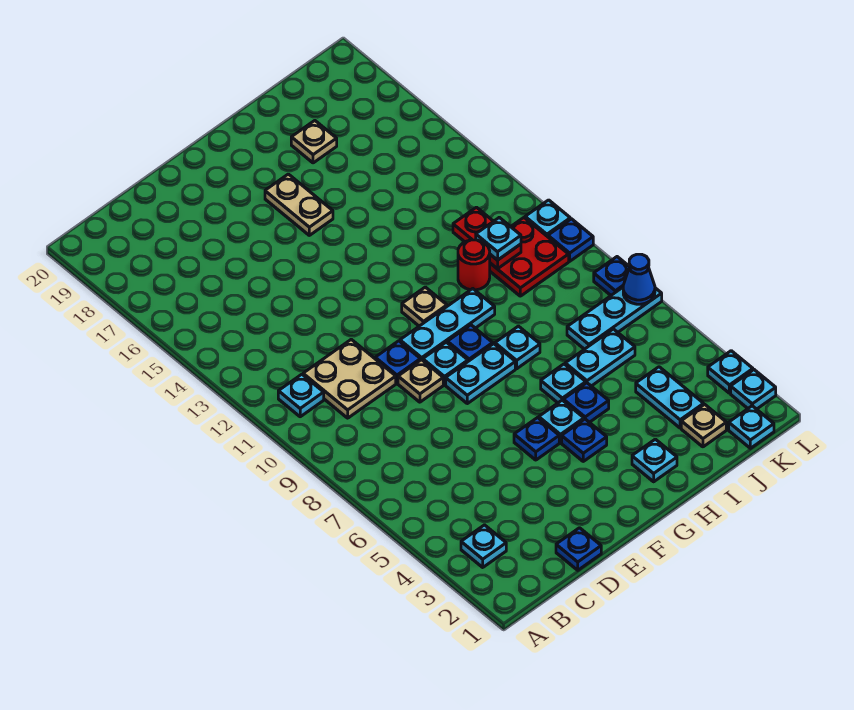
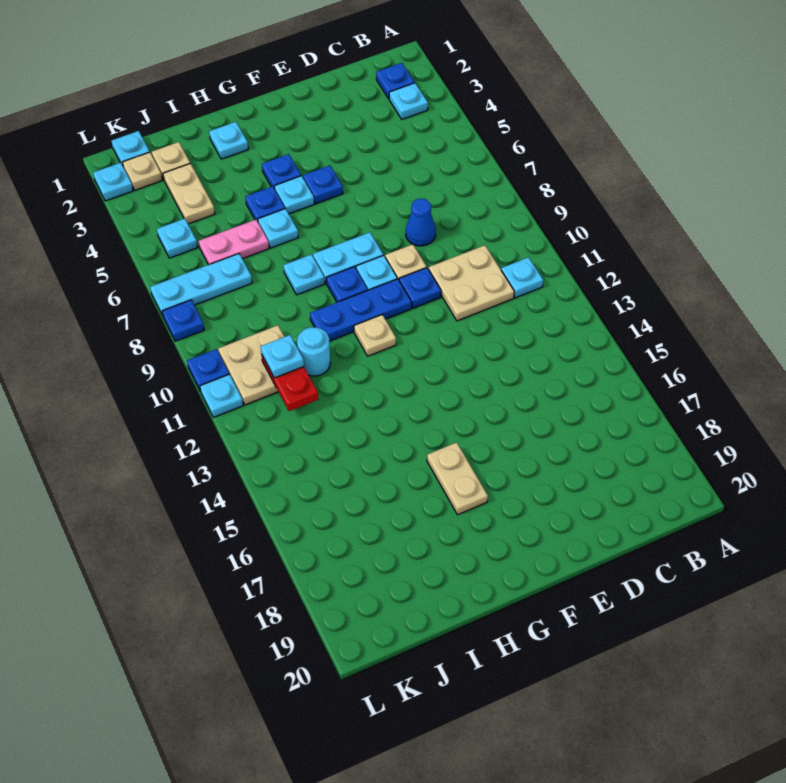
blue plate D1 level 1 -> blue plate B2 level 1
cyan plate F10:H10 level 1 -> blue plate F10:H10 level 1
cyan plate I6:J6 level 1 -> pink plate I6:J6 level 1
red round brick I11 level 1 -> cyan round brick I11 level 1
tan plate I18 level 1 -> tan plate K2 level 1
cyan plate J3:J4 level 1 -> tan plate J3:J4 level 1
red plate J10:K11 level 1 -> tan plate J10:K11 level 1
cyan plate L3 level 1 -> cyan plate K5 level 1
blue cone L7 level 2 -> blue cone D8 level 1

